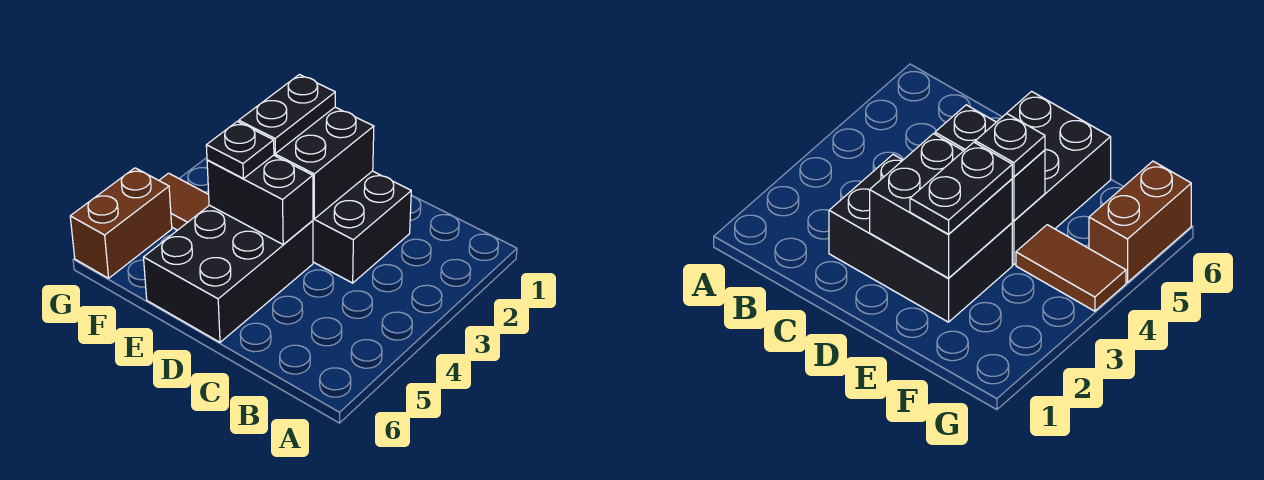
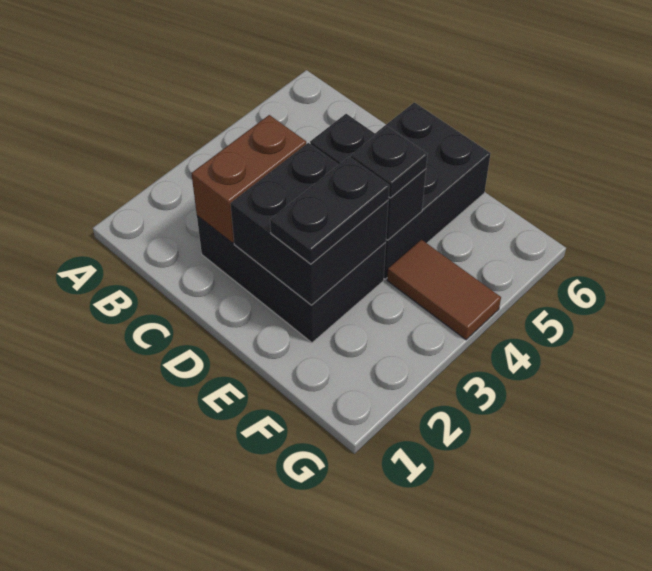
brown brick G5:G6 level 1 -> brown brick C2:C3 level 2

